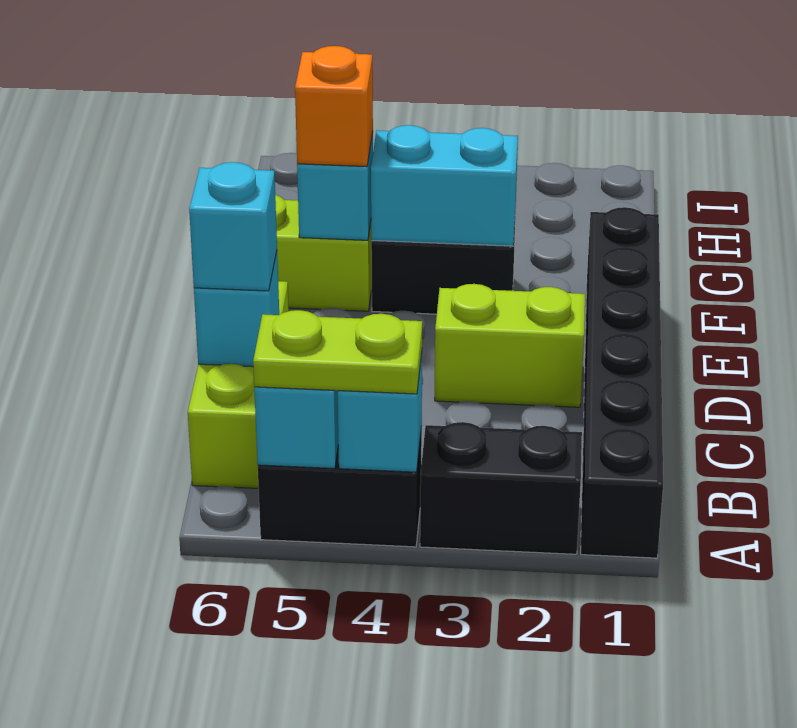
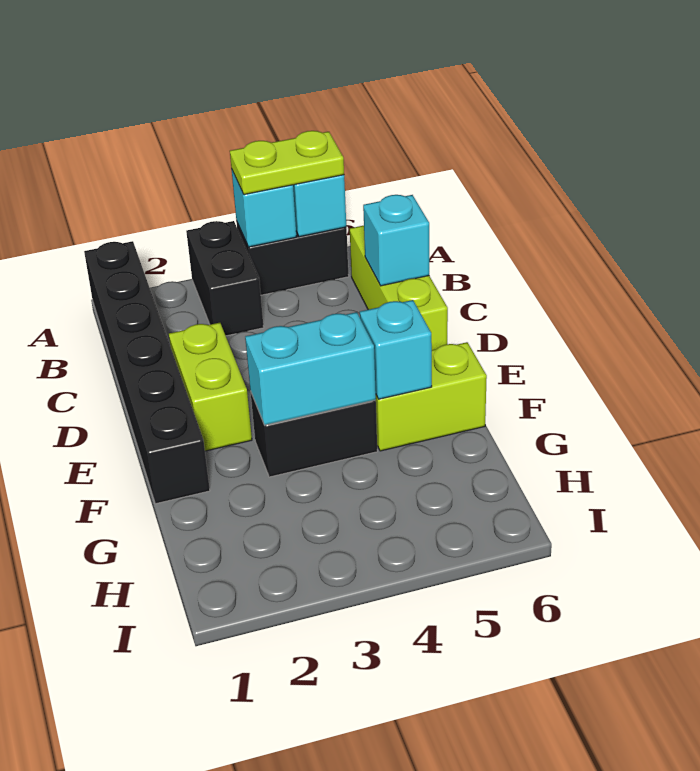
black brick A2:A3 level 1 -> black brick A3:B3 level 1
cyan brick C6 level 3 -> none
lime brick D2:D3 level 1 -> lime brick D2:E2 level 1
orange brick F5 level 3 -> none

